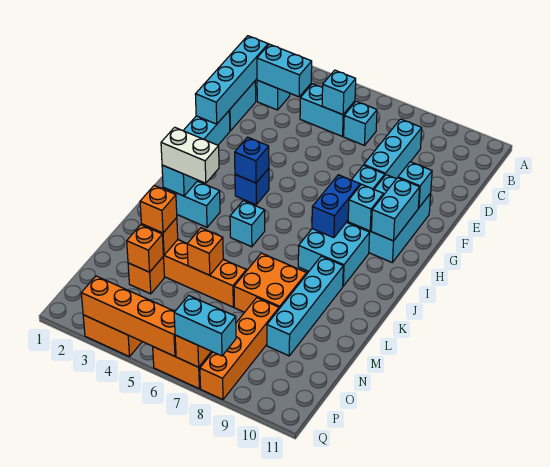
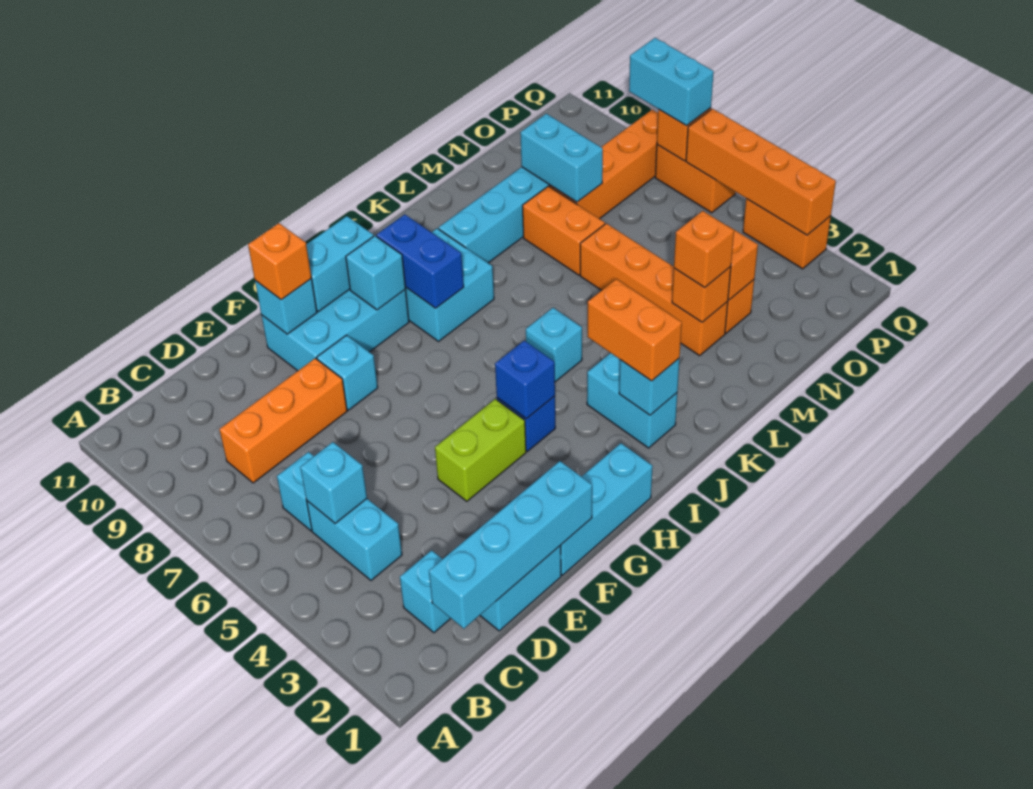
cyan brick C2:C3 level 2 -> cyan brick N8:N9 level 2
cyan brick C8:E8 level 1 -> orange brick C8:E8 level 1
none -> lime brick F4:G4 level 1
blue brick H8:I8 level 2 -> blue brick I8:I9 level 2
white brick J2:J3 level 3 -> orange brick J2:J3 level 3
orange brick L7:M8 level 1 -> orange brick M7:M8 level 1
orange brick M5 level 2 -> orange brick F10 level 3

